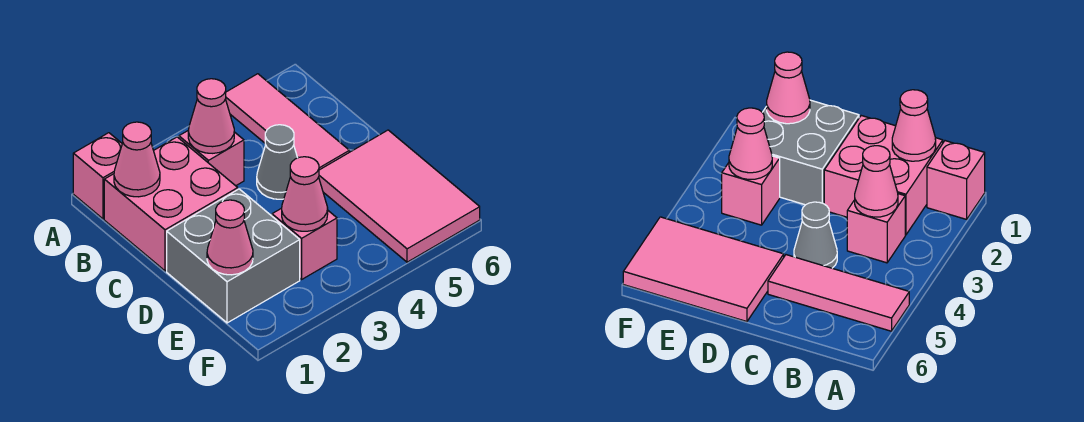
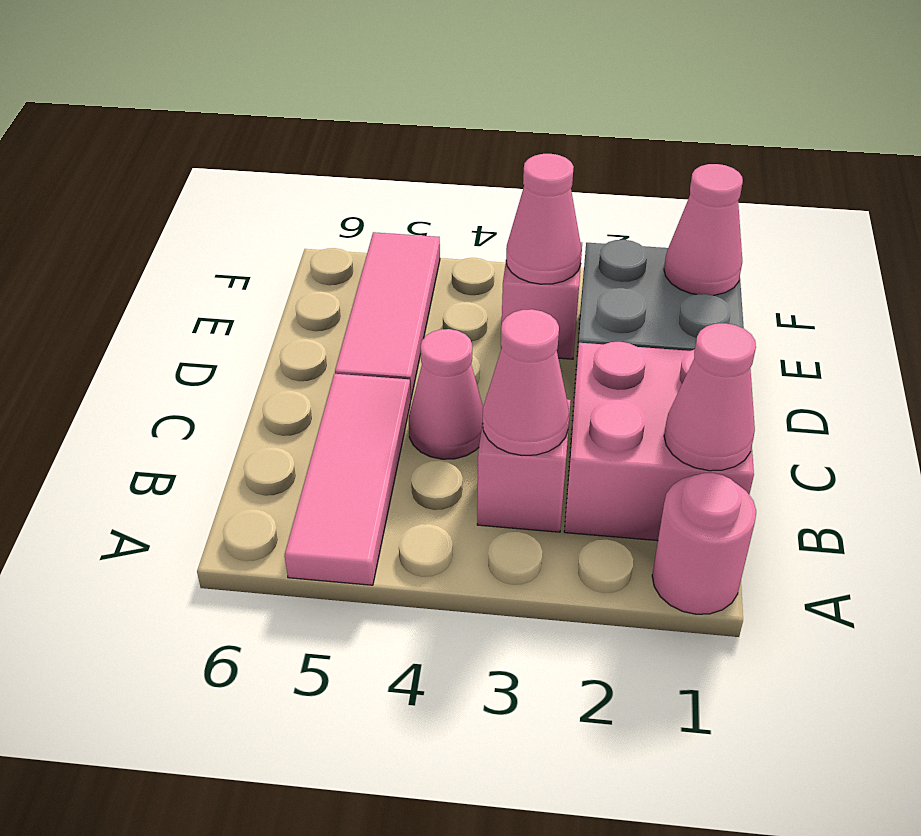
pink brick A1 level 1 -> pink round brick A1 level 1
grey cone C4 level 1 -> pink cone C4 level 1
pink tile D5:F6 level 1 -> pink tile D5:F5 level 1

